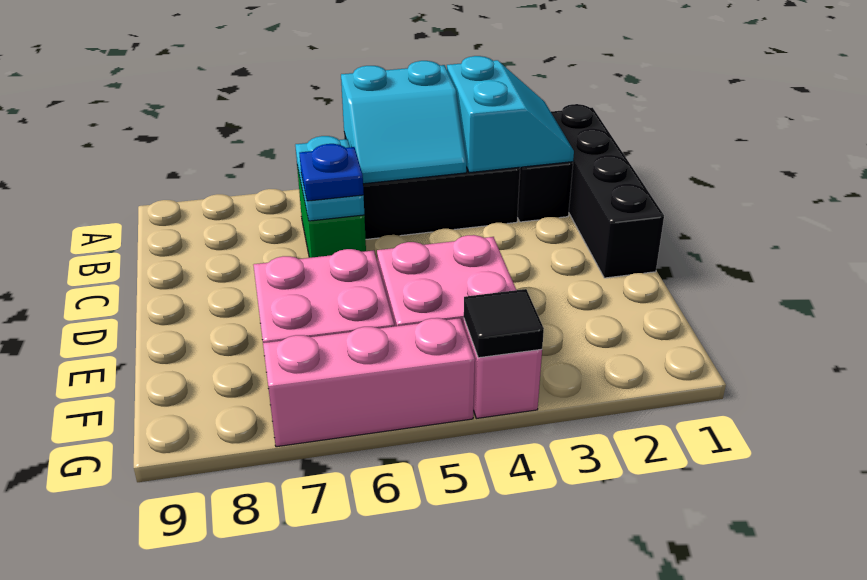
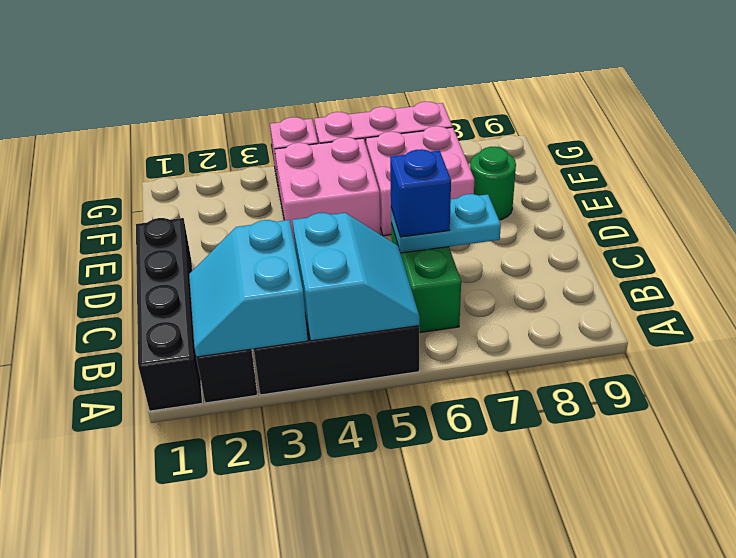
cyan slope A4:B5 level 2 top A -> cyan slope A4:B5 level 2 top 4
cyan plate B6:C6 level 2 -> cyan plate C6:C7 level 2
blue plate C6 level 3 -> blue brick C6 level 3
none -> green round brick E8 level 1
black tile G4 level 2 -> none

